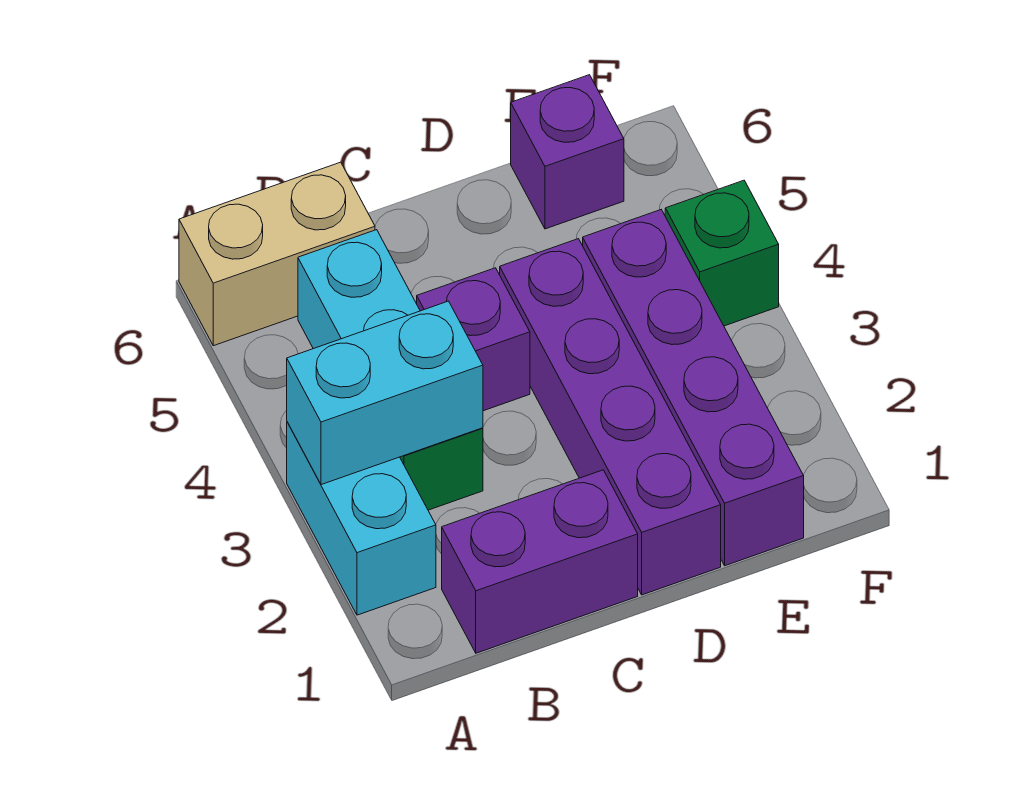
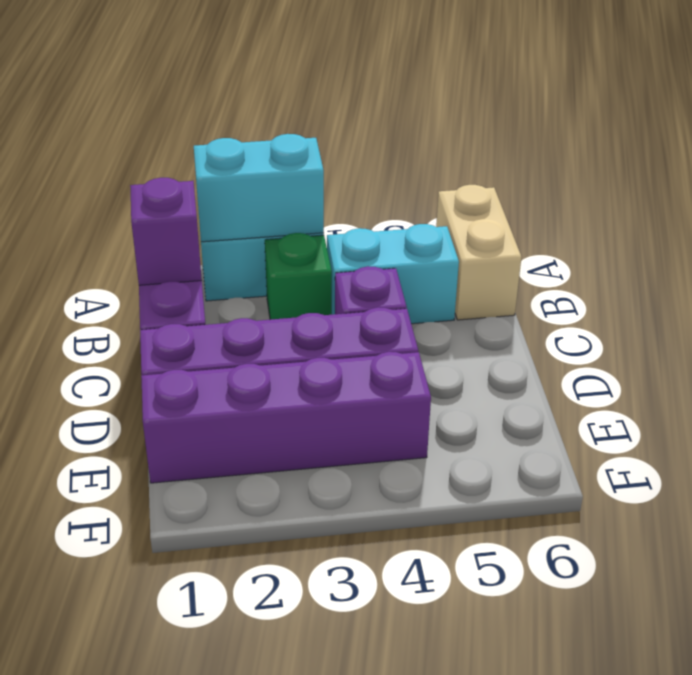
cyan brick A3:B3 level 2 -> cyan brick A2:A3 level 2
purple brick E6 level 1 -> purple brick B1 level 2
green brick F4 level 1 -> none

